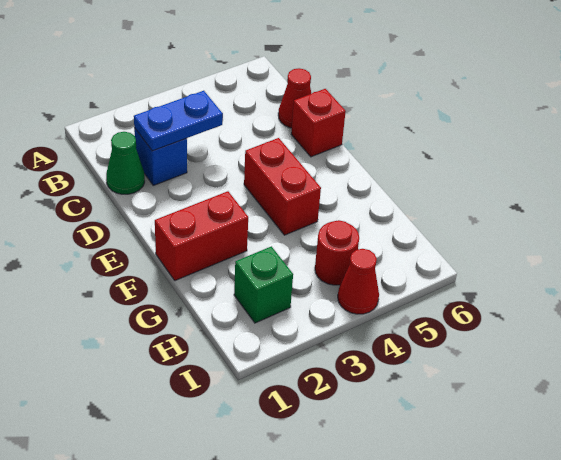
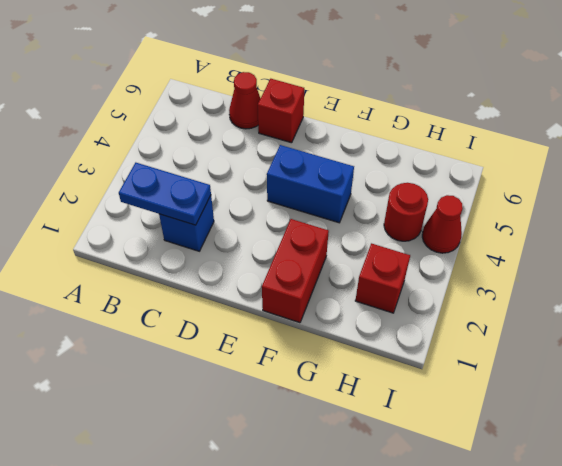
green cone C1 level 1 -> none
blue plate C2:C3 level 2 -> blue plate B2:C2 level 2
red brick E4:F4 level 1 -> blue brick E4:F4 level 1
green brick H2 level 1 -> red brick H2 level 1

